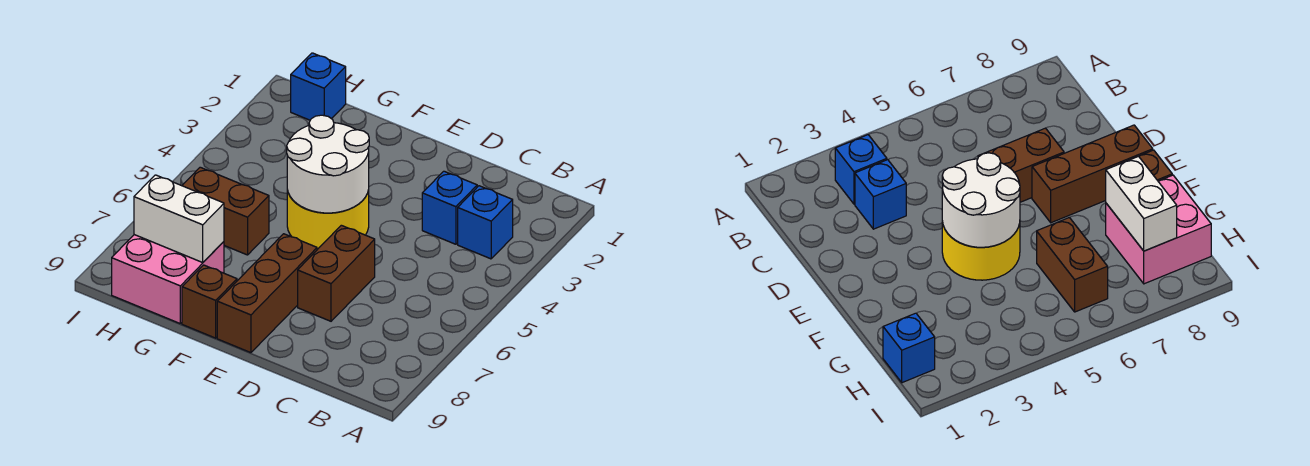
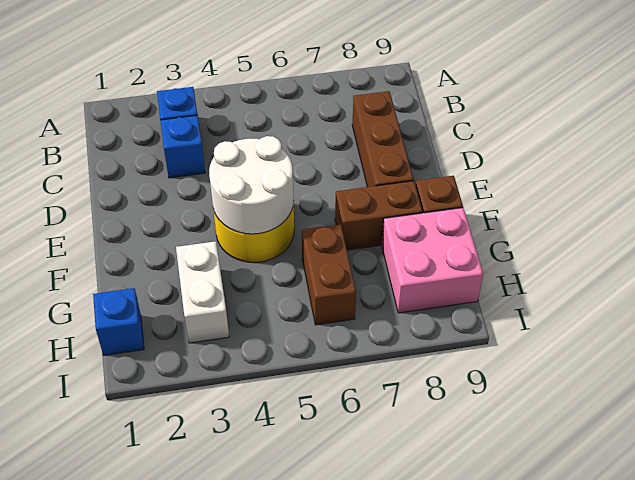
brown brick D6:D7 level 1 -> brown brick F7:F8 level 1
brown brick E7:E9 level 1 -> brown brick C8:E8 level 1
white brick G8:H8 level 2 -> white brick G3:H3 level 1

